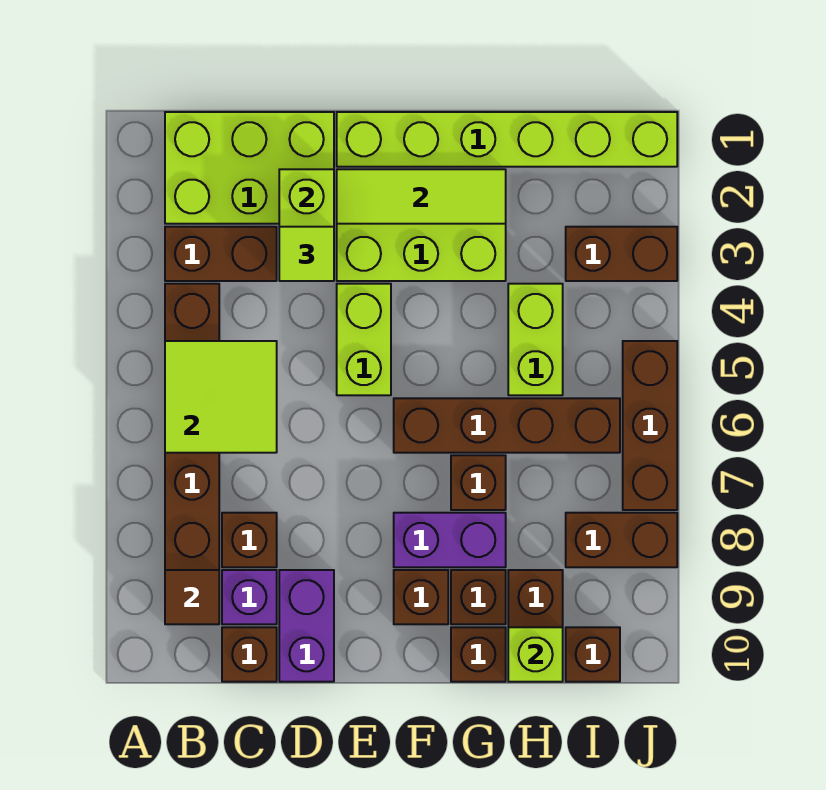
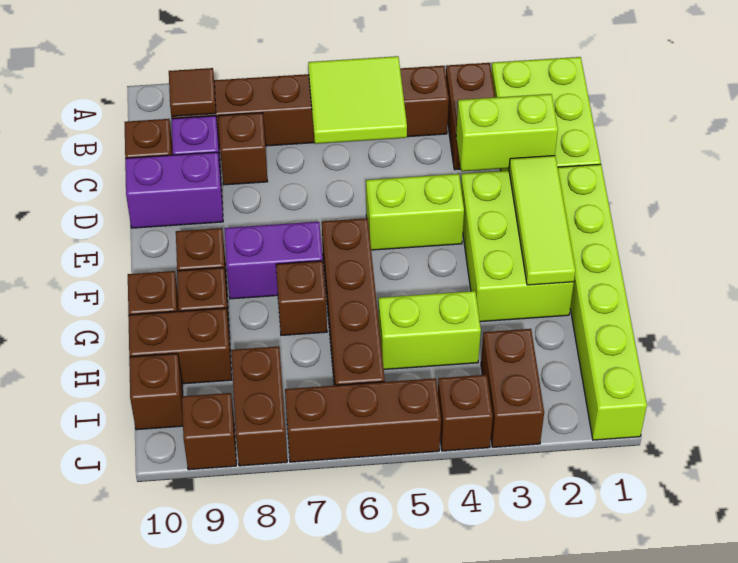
lime tile D3 level 3 -> none
purple brick F8:G8 level 1 -> purple brick F7:F8 level 1
lime brick H10 level 2 -> none
none -> brown brick J4 level 1
none -> brown brick J9 level 1

